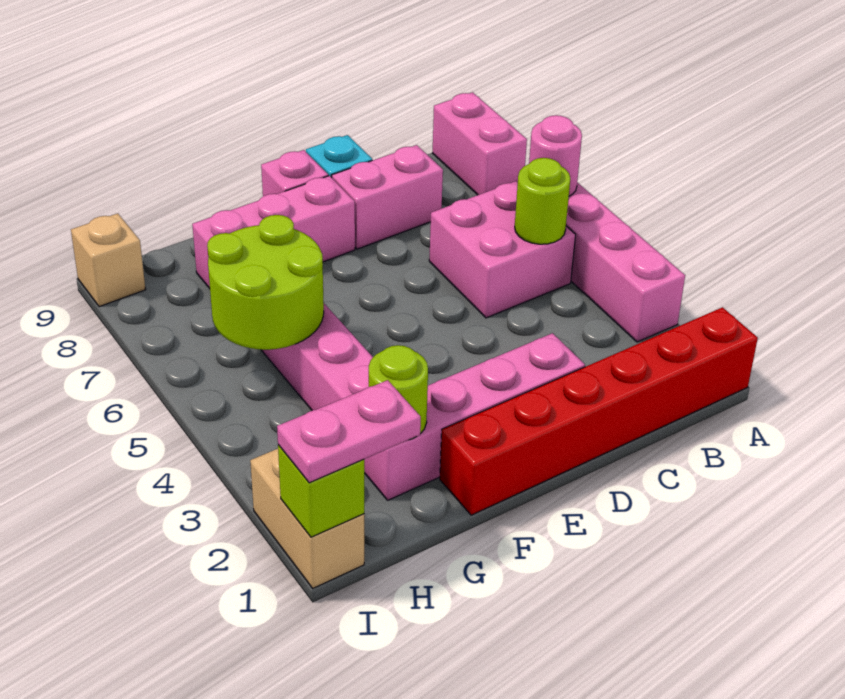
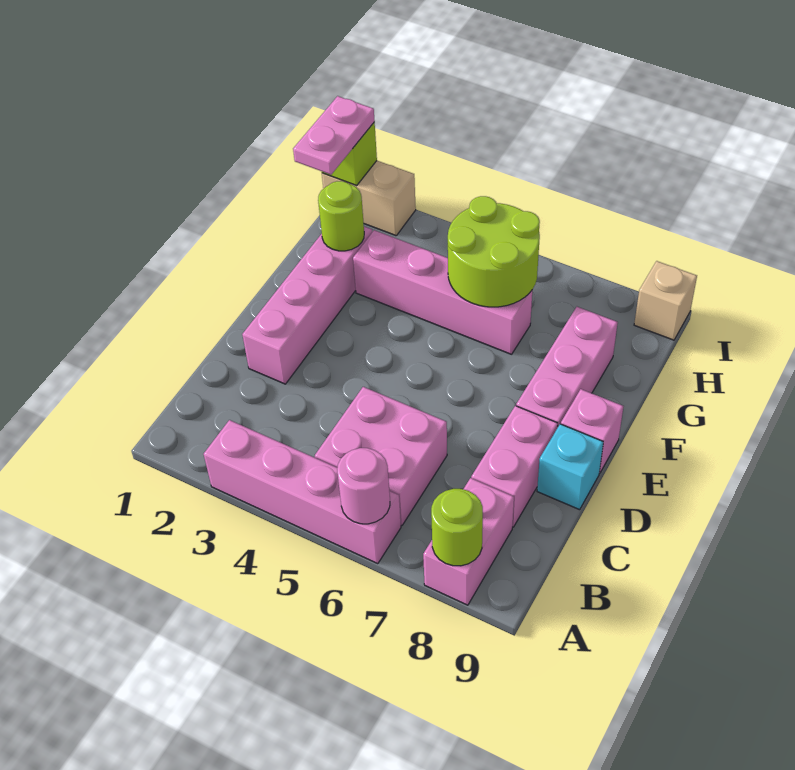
red brick A1:F1 level 1 -> none
pink brick A8:A9 level 1 -> pink brick A8:B8 level 1
lime round brick B5 level 2 -> lime round brick A8 level 2

